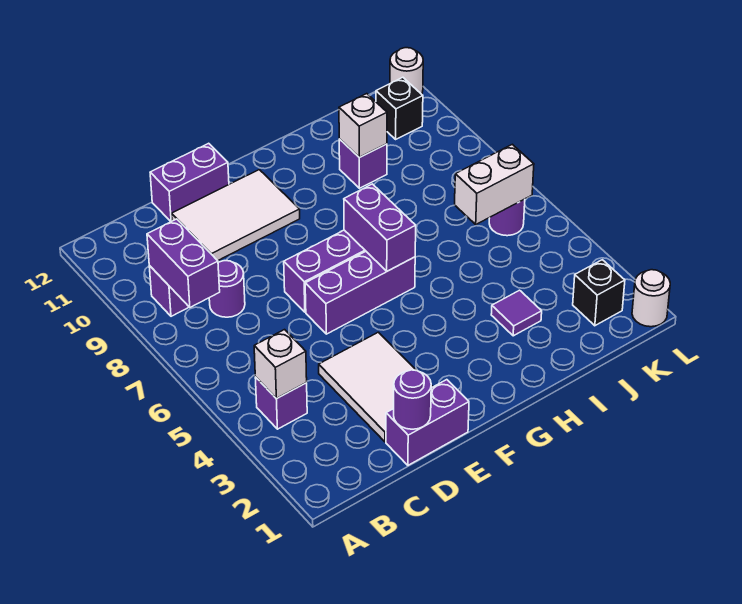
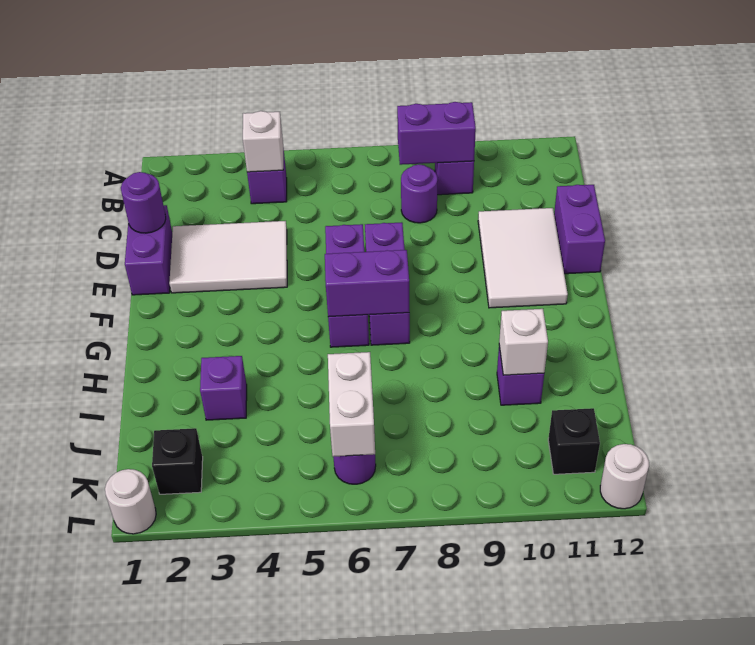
purple tile I3 level 1 -> purple brick I3 level 1

